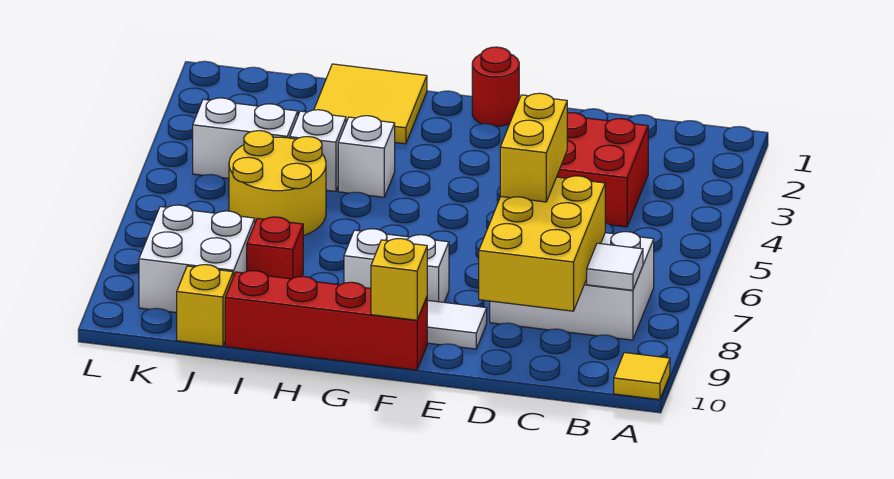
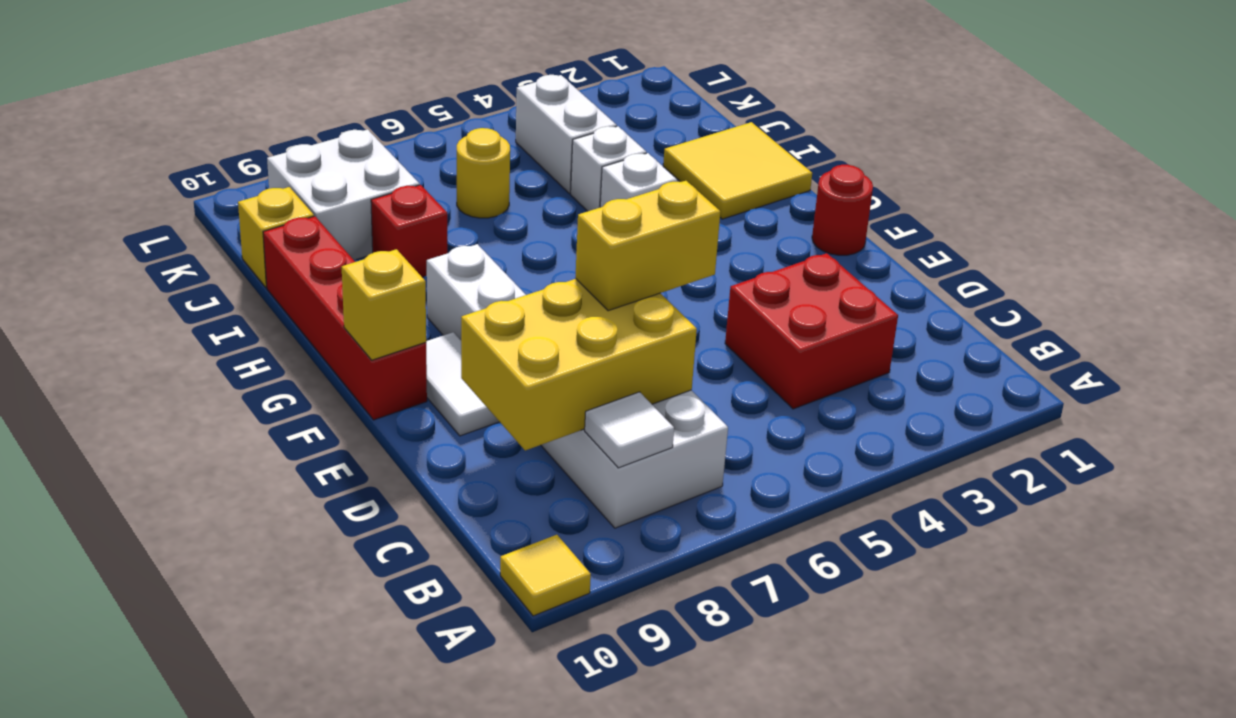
yellow round brick I5:J6 level 1 -> yellow round brick J6 level 1

